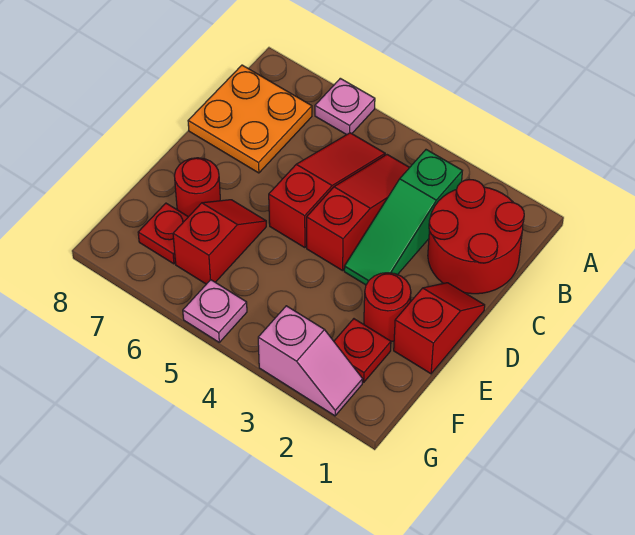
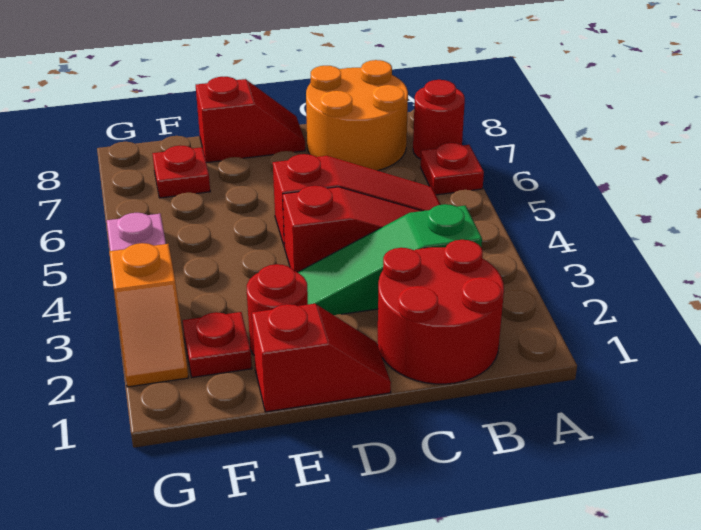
pink plate A6 level 1 -> red plate A6 level 1
orange plate B7:C8 level 1 -> orange round brick B7:C8 level 1
red slope E6:F6 level 1 top F -> red slope D8:E8 level 1 top E
red round brick E7 level 1 -> red round brick A7 level 1
pink slope G2:G3 level 1 top 3 -> orange slope G2:G3 level 1 top 3

